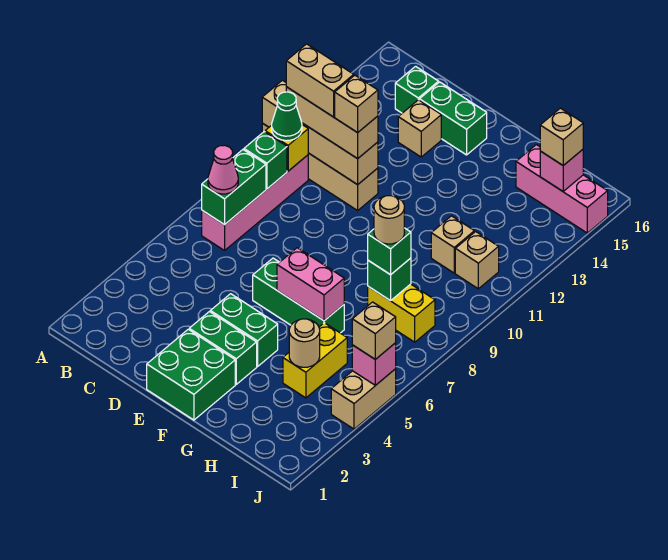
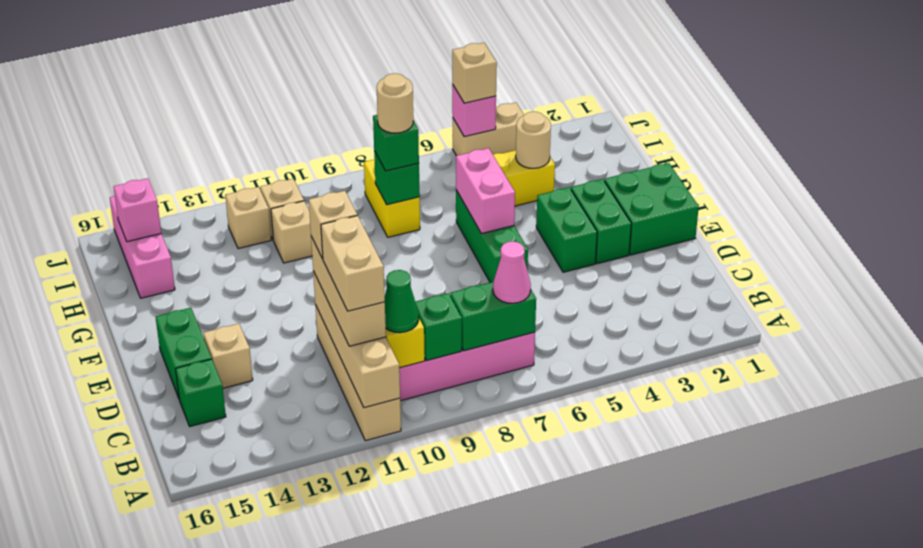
tan brick I15 level 3 -> tan brick I12 level 1

